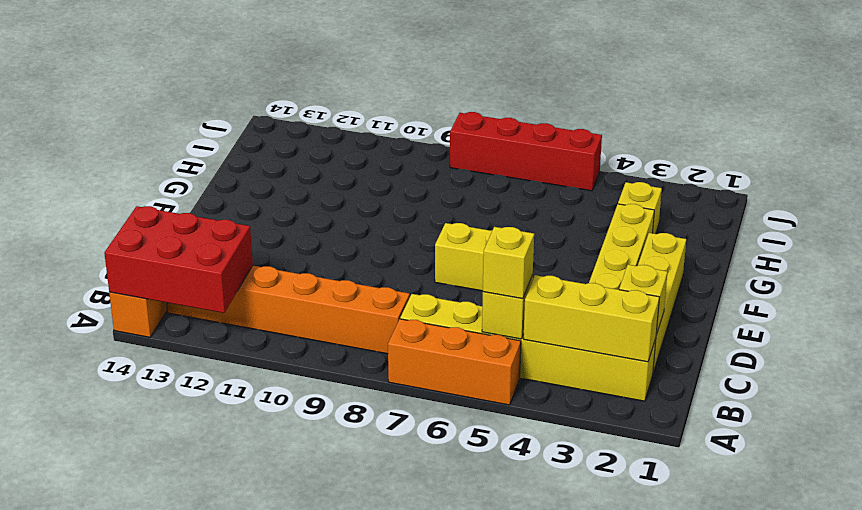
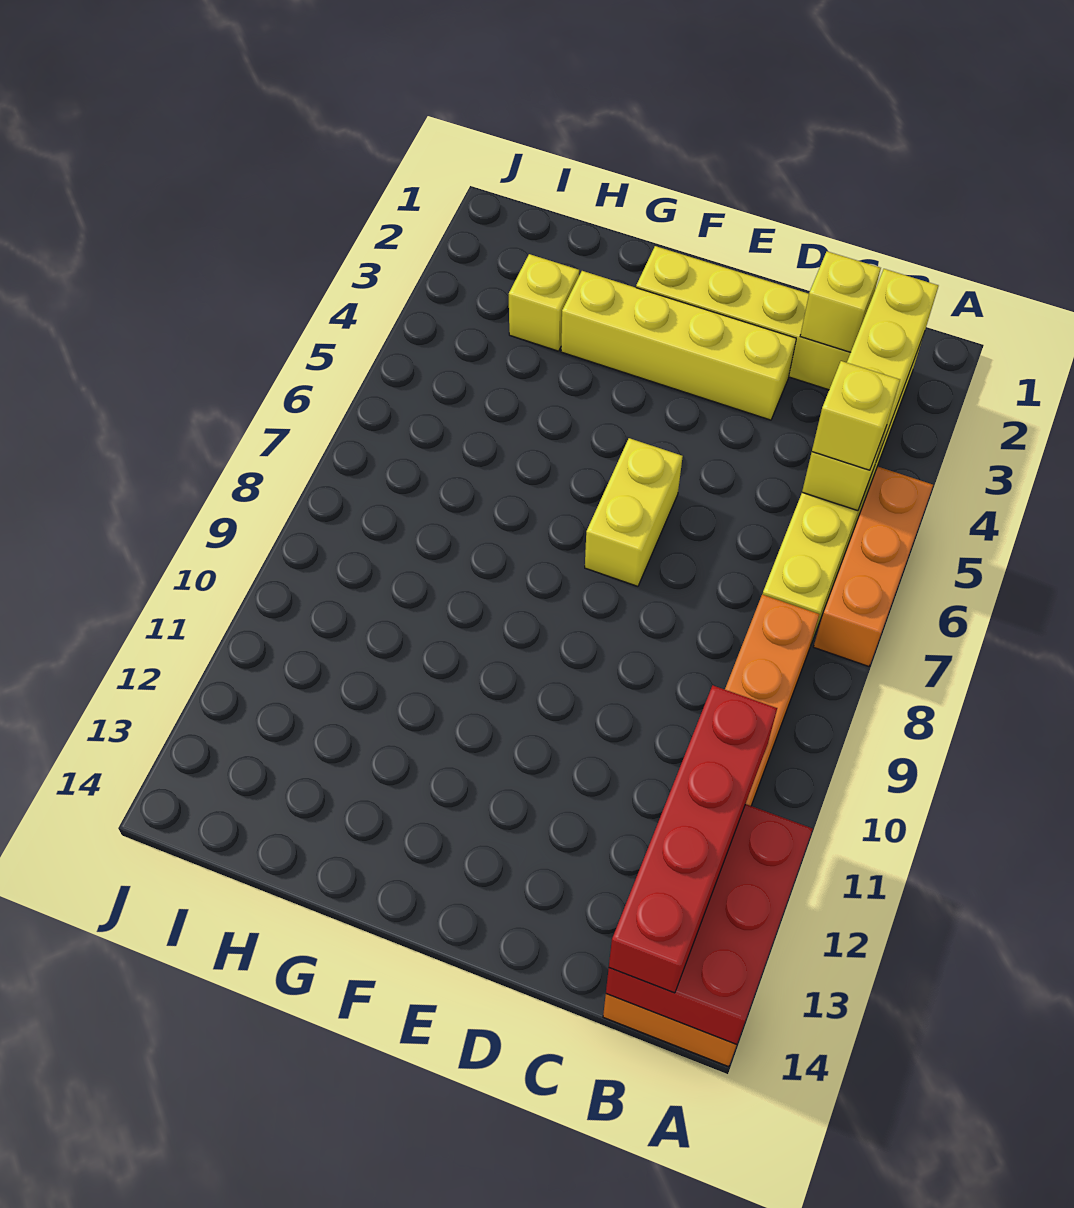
red brick J5:J8 level 1 -> red brick B11:B14 level 3

